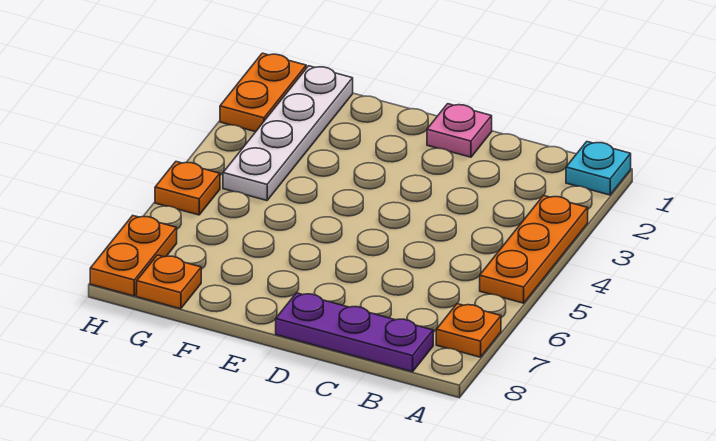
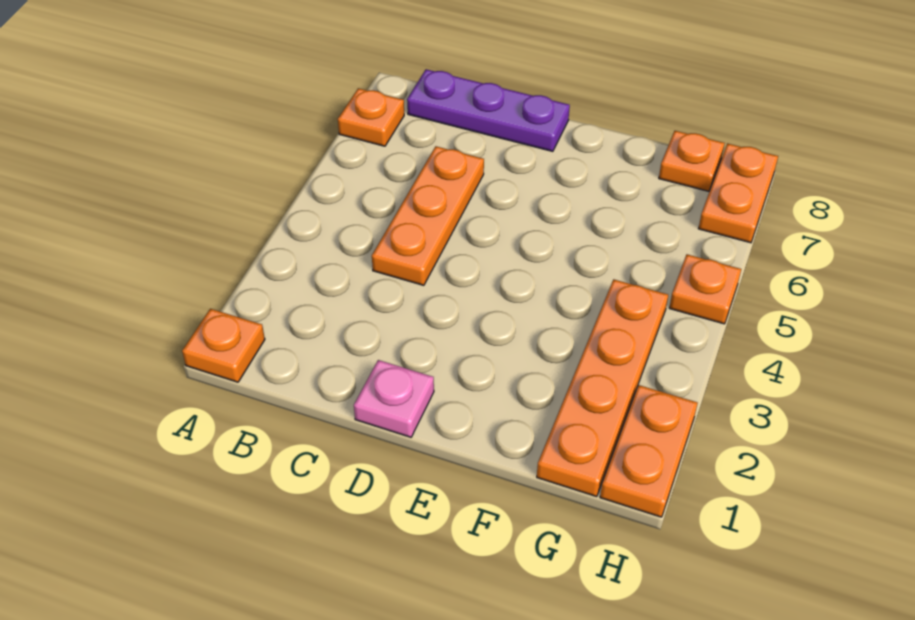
cyan plate A1 level 1 -> orange plate A1 level 1
orange plate A3:A5 level 1 -> orange plate C4:C6 level 1
white plate G1:G4 level 1 -> orange plate G1:G4 level 1

